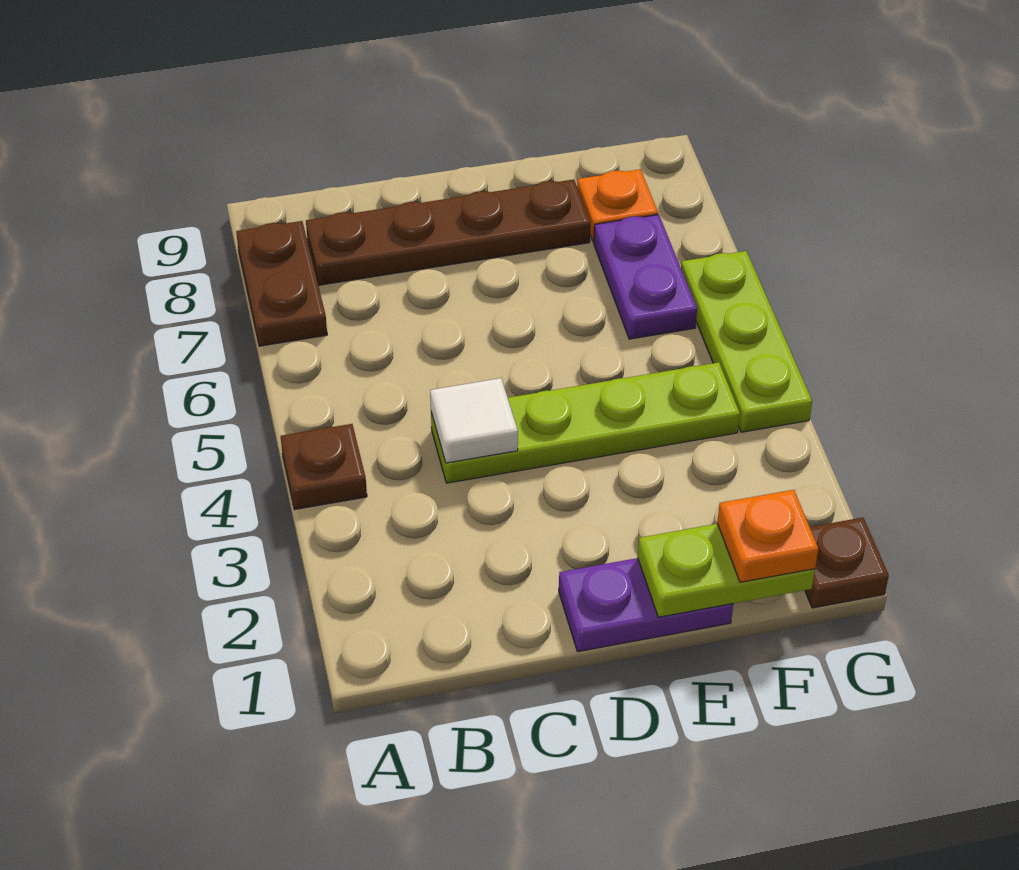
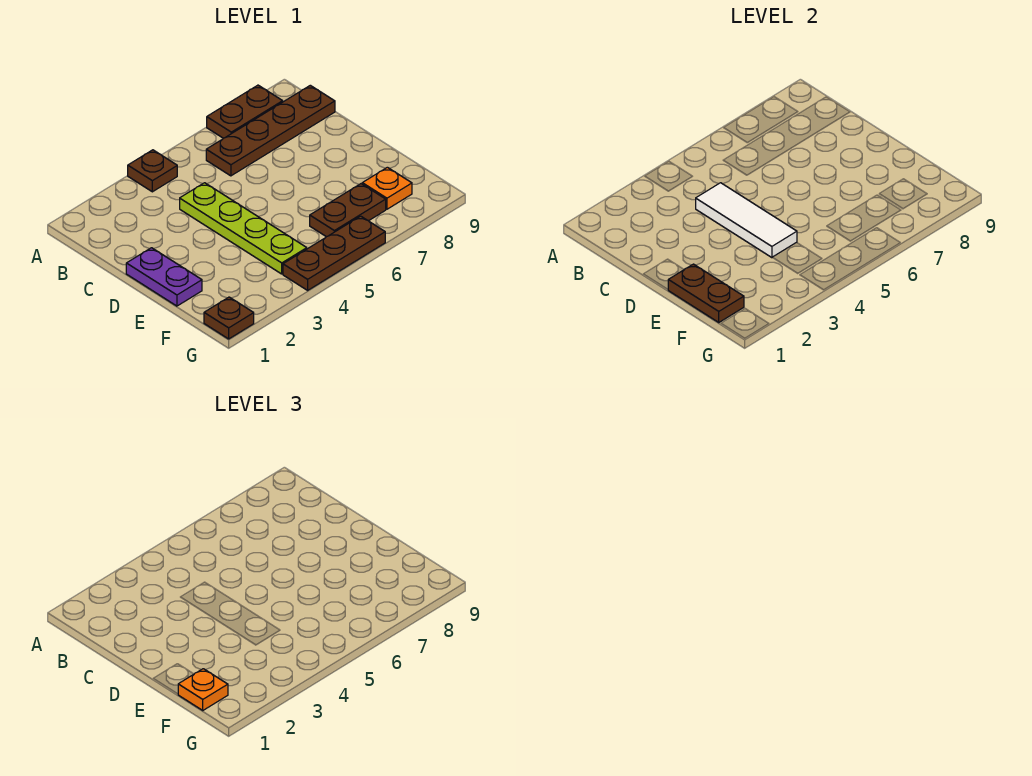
brown plate B8:E8 level 1 -> brown plate B6:B9 level 1
white tile C4 level 2 -> white tile C4:E4 level 2
lime plate E1:F1 level 2 -> brown plate E1:F1 level 2
purple plate F6:F7 level 1 -> brown plate F6:F7 level 1
lime plate G4:G6 level 1 -> brown plate G4:G6 level 1

